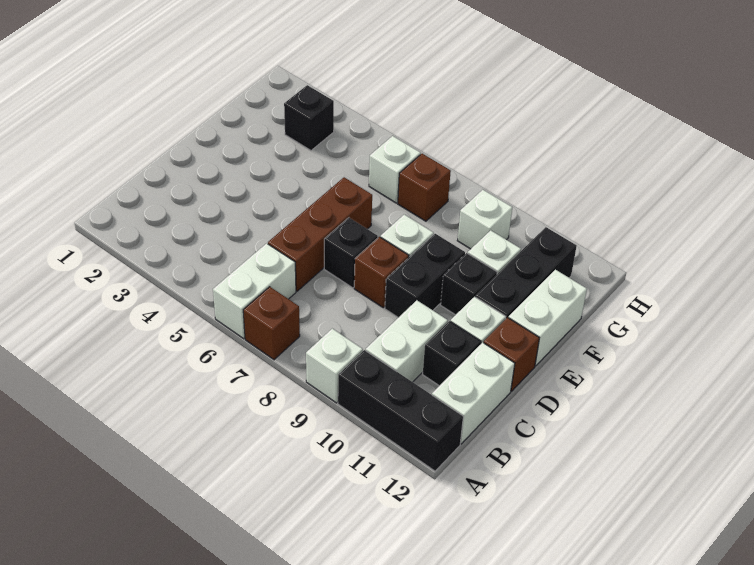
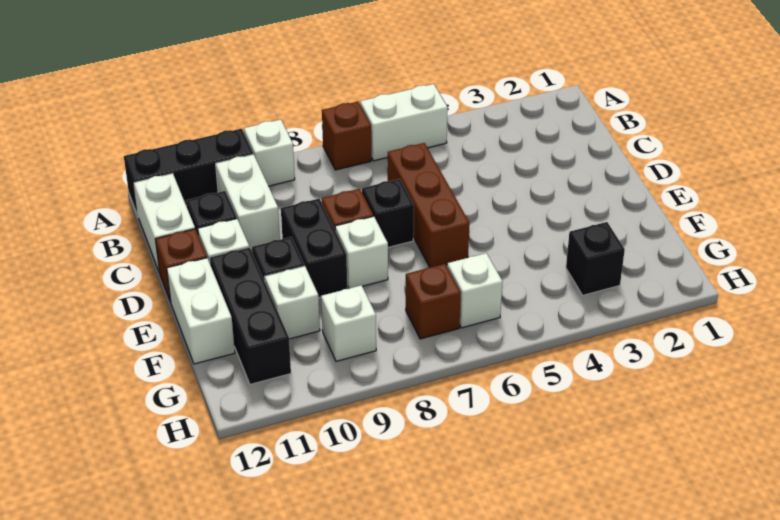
white brick A6:B6 level 1 -> white brick A5:A6 level 1

